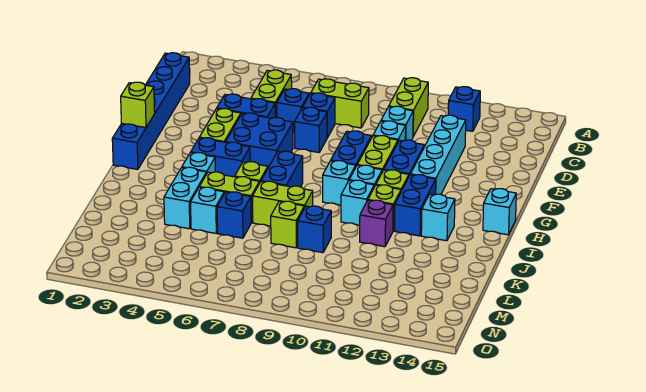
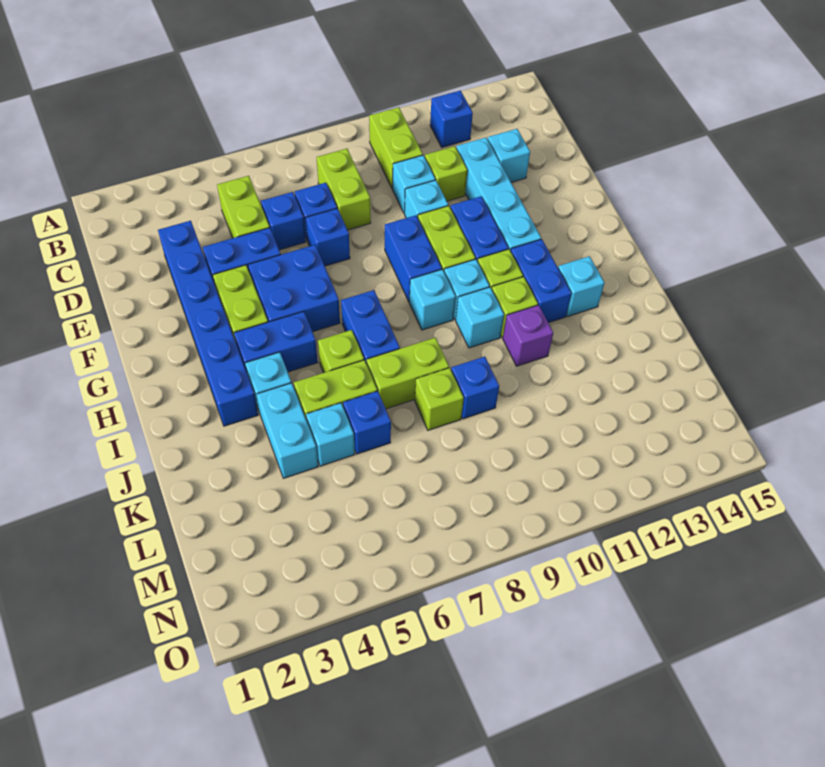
blue brick C1:H1 level 1 -> blue brick D3:I3 level 1
lime brick C7:C8 level 1 -> lime brick C8:D8 level 1
lime brick G1 level 2 -> lime brick D11 level 1
cyan brick H15 level 1 -> cyan brick D13 level 1

